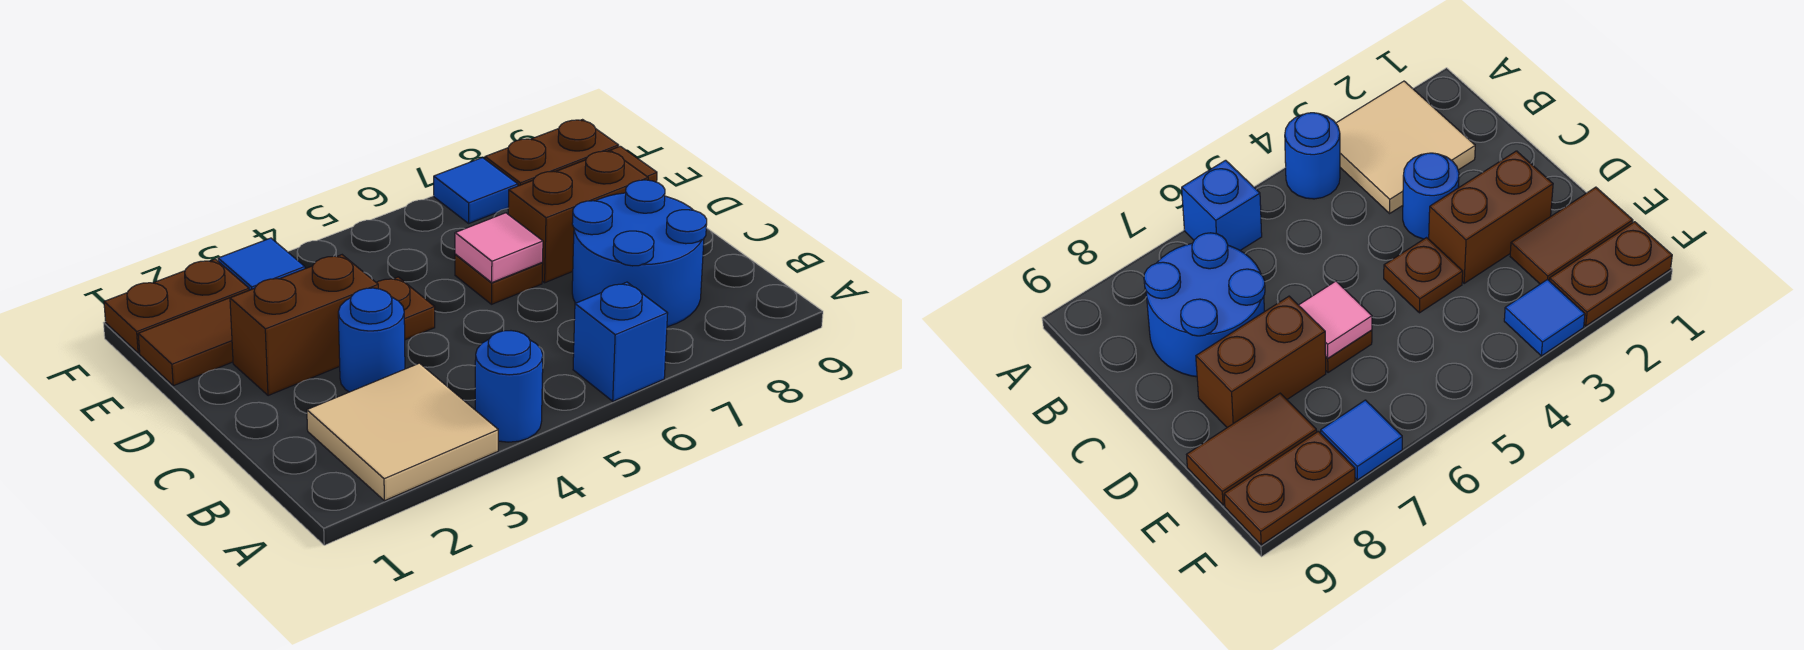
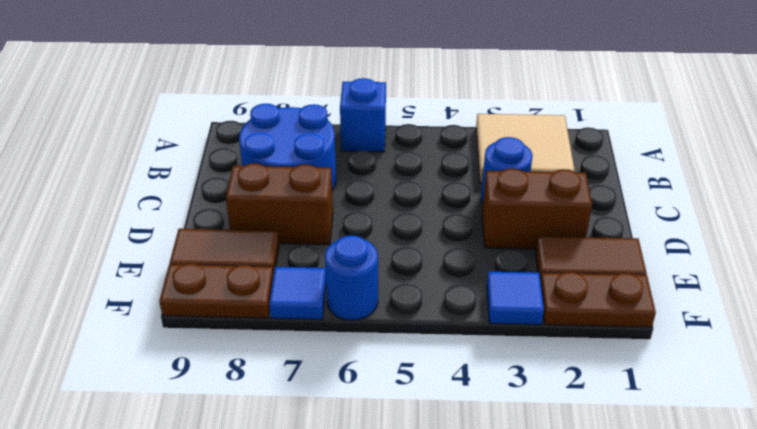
blue round brick A4 level 1 -> blue round brick F6 level 1
brown plate D4 level 1 -> none
brown plate D6 level 1 -> none
pink tile D6 level 2 -> none

